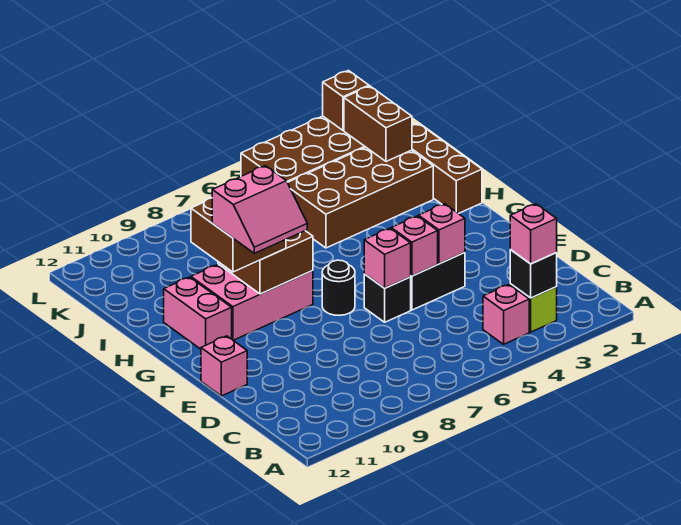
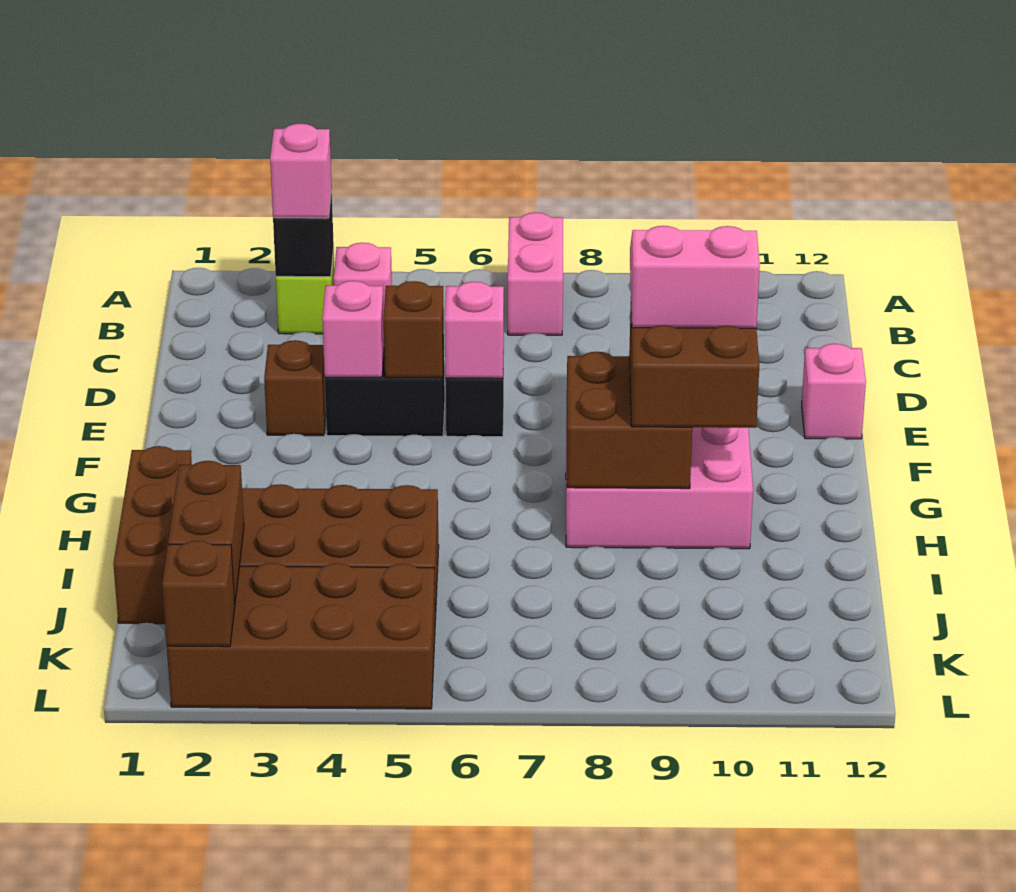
none -> brown brick E3 level 1
pink brick E5 level 2 -> brown brick E5 level 2
black round brick F7 level 1 -> none
pink brick G11:H11 level 1 -> pink brick A7:B7 level 1

